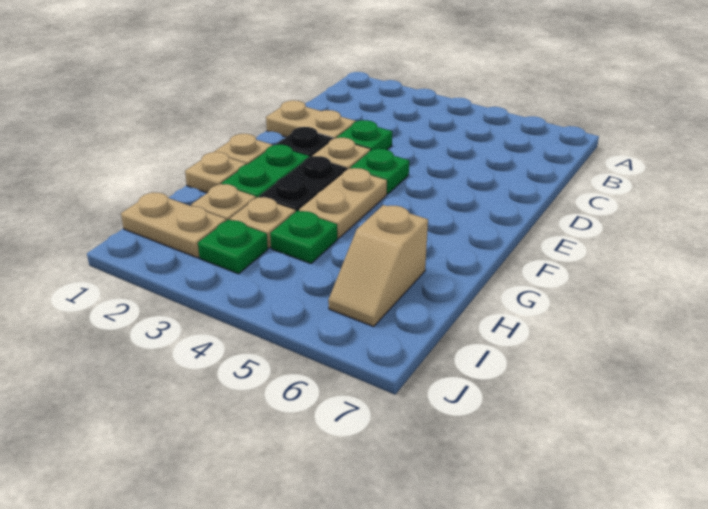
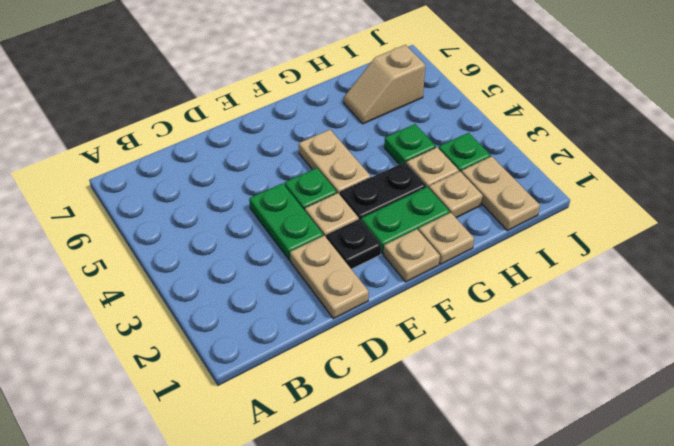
green plate D3 level 1 -> green plate D3:D4 level 1
tan plate F4:G4 level 1 -> tan plate F4:F5 level 1
tan slope H6:I6 level 1 top H -> tan slope H6:I6 level 1 top I

